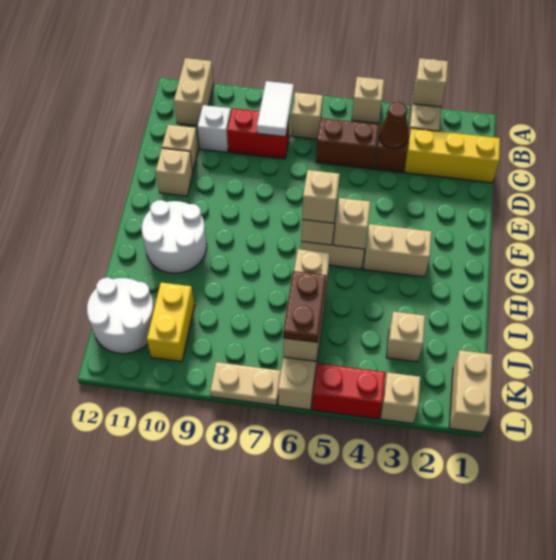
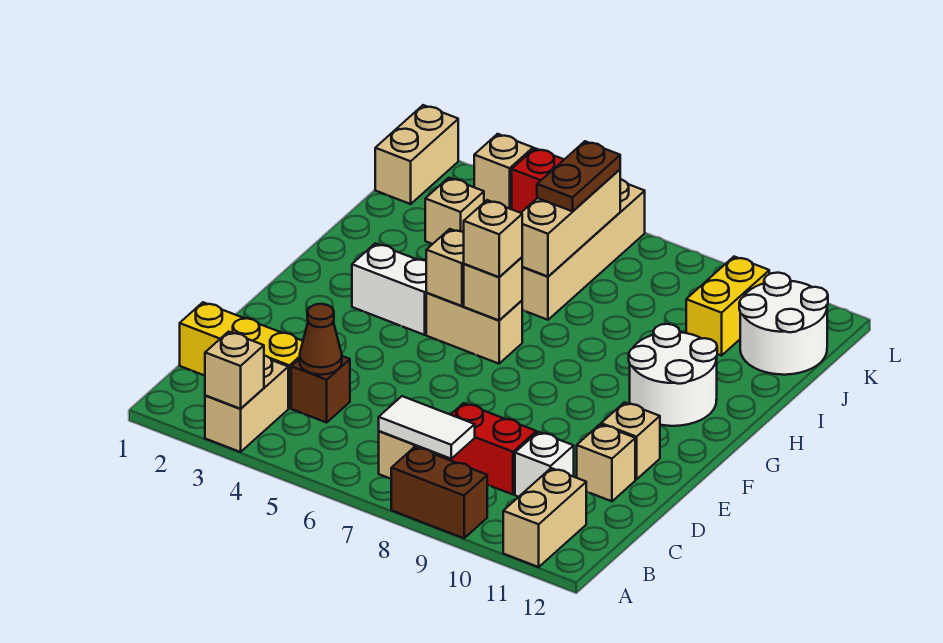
tan brick A5 level 1 -> none
white tile B8:C8 level 2 -> white tile B7:B8 level 2
brown brick C5:C6 level 1 -> brown brick A8:A9 level 1
tan brick G3:G4 level 1 -> white brick G3:G4 level 1
tan plate L7:L8 level 1 -> none

